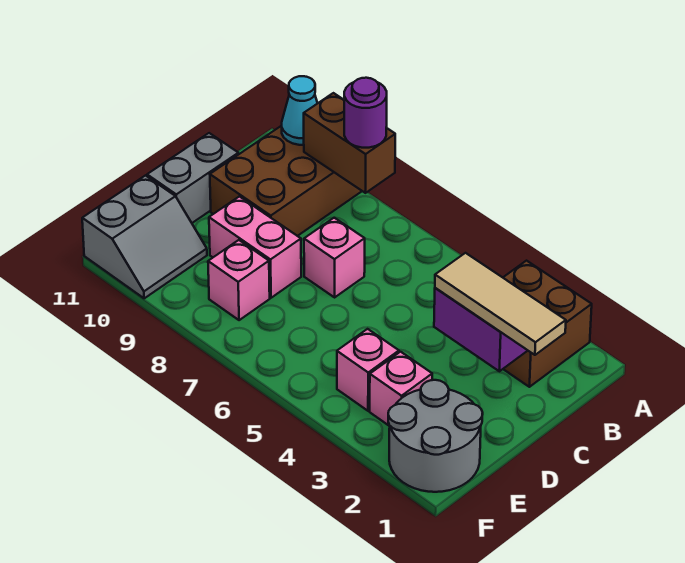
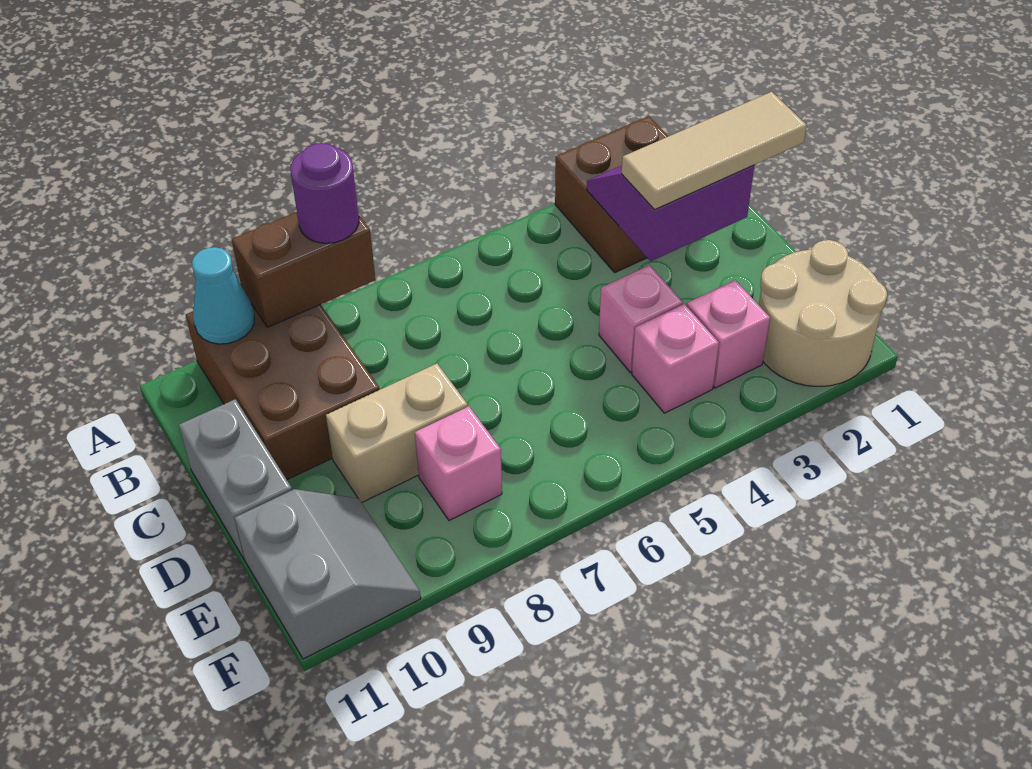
pink brick C7 level 1 -> pink brick D4 level 1
pink brick D8:D9 level 1 -> tan brick D8:D9 level 1
grey round brick E1:F2 level 1 -> tan round brick E1:F2 level 1

